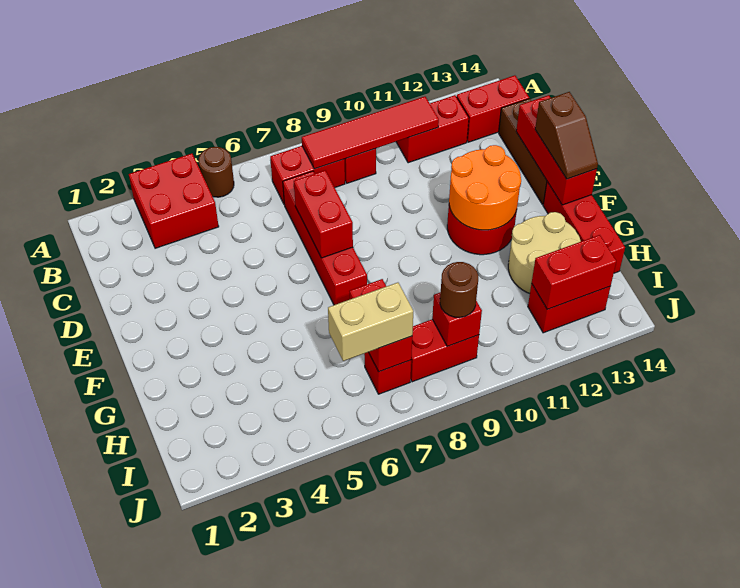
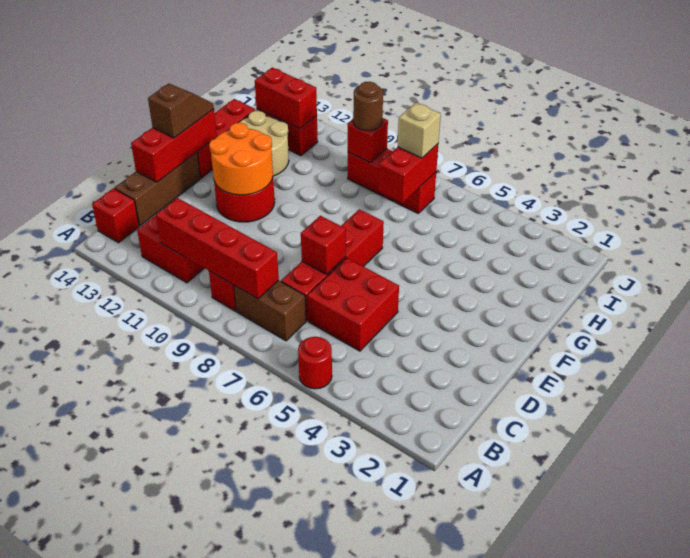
red brick A3:B4 level 1 -> red brick C5:D6 level 1
brown round brick A5 level 1 -> red round brick A5 level 1
red brick B7:B8 level 1 -> brown brick B7:B8 level 1
red tile B8:B11 level 2 -> red brick B8:B11 level 2
red brick B13:B14 level 1 -> red brick B14 level 1
red brick D7:E7 level 2 -> red brick D7 level 2
tan brick I6:I7 level 3 -> tan brick I7 level 3

